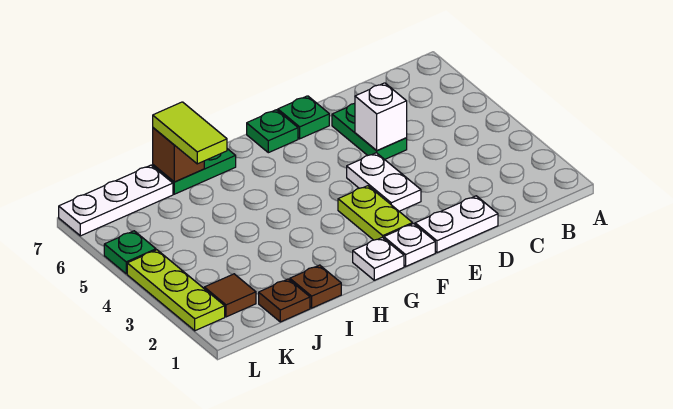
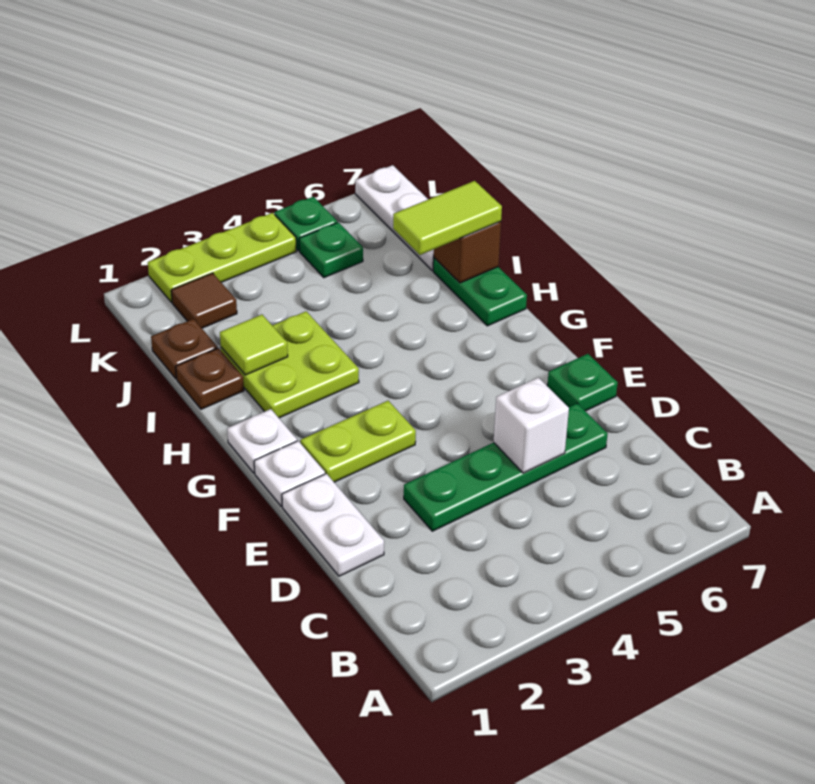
green plate D5:D6 level 1 -> green plate D3:D6 level 1
white plate E3:E4 level 1 -> none
green plate F7 level 1 -> green plate K5 level 1
none -> lime plate H2:I3 level 1
none -> lime tile I2 level 2

